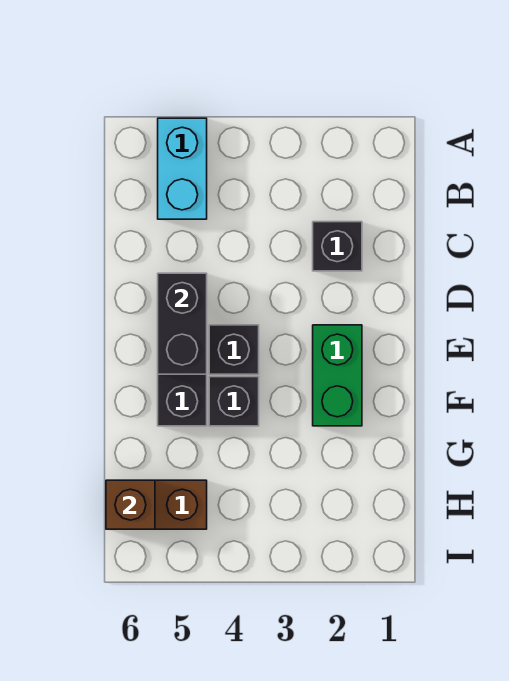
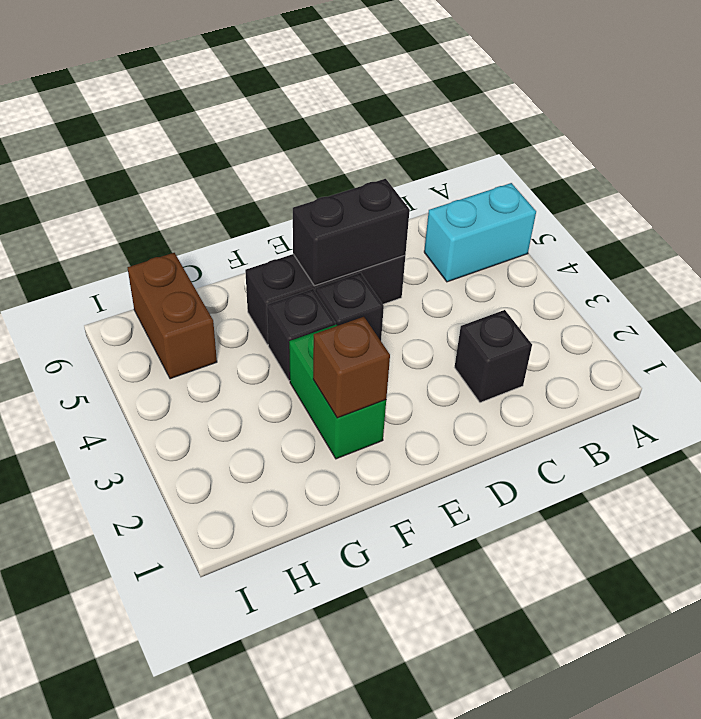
green brick E2:F2 level 1 -> green brick F2:F3 level 1
brown brick H6 level 2 -> brown brick F2 level 2

